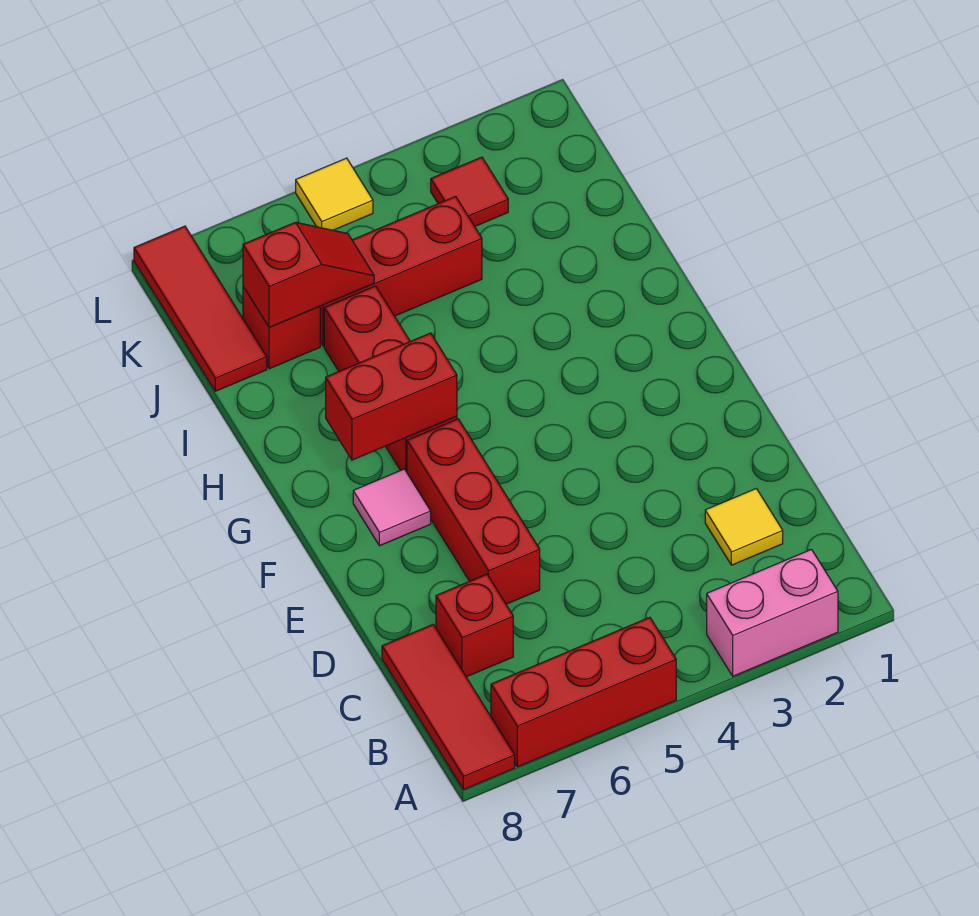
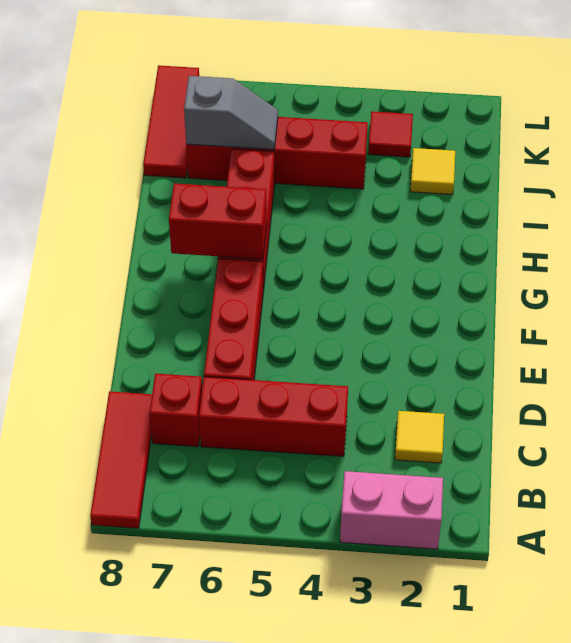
red brick A5:A7 level 1 -> red brick C4:C6 level 1
pink tile F7 level 1 -> none
red slope J6:J7 level 2 top 7 -> grey slope J6:J7 level 2 top 7
yellow tile L5 level 1 -> yellow tile J2 level 1

